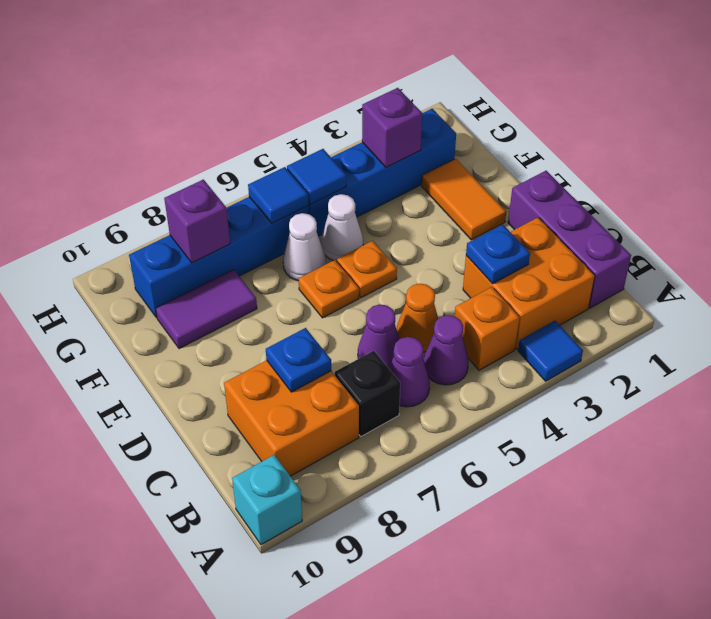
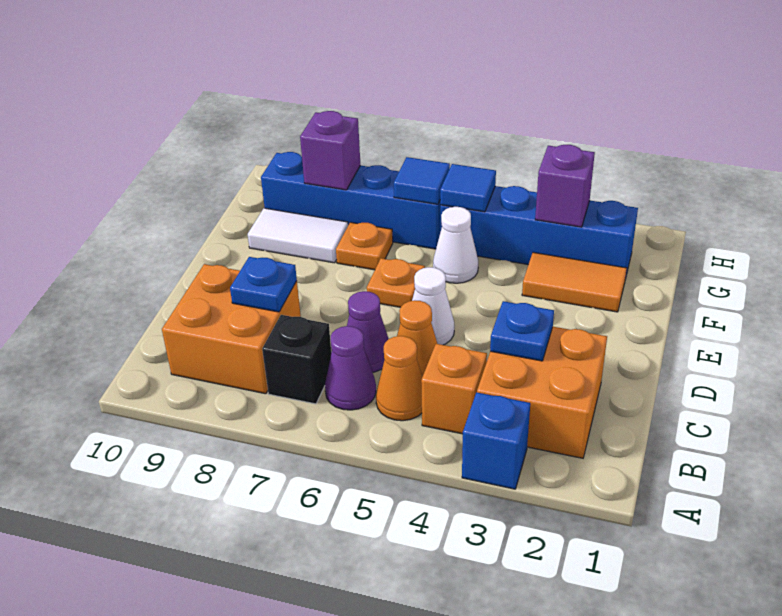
blue tile A3 level 1 -> blue brick A3 level 1
cyan brick A10 level 1 -> none
purple brick B1:D1 level 1 -> none
purple cone B5 level 1 -> orange cone B5 level 1
orange tile E2:F2 level 1 -> orange tile F2:F3 level 1
orange plate E5 level 1 -> orange plate F7 level 1
white cone F6 level 1 -> white cone D5 level 1
purple tile F8:F9 level 1 -> white tile F8:F9 level 1

